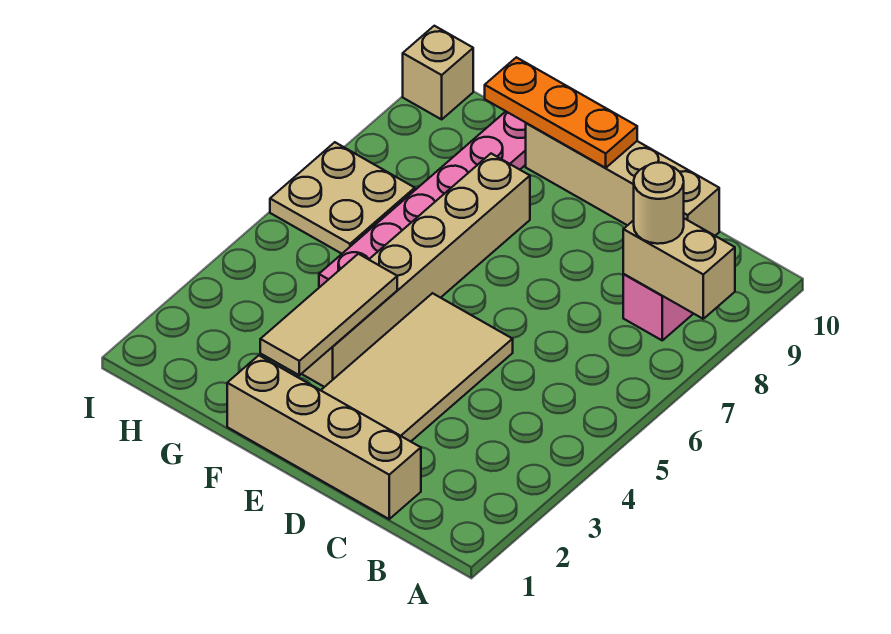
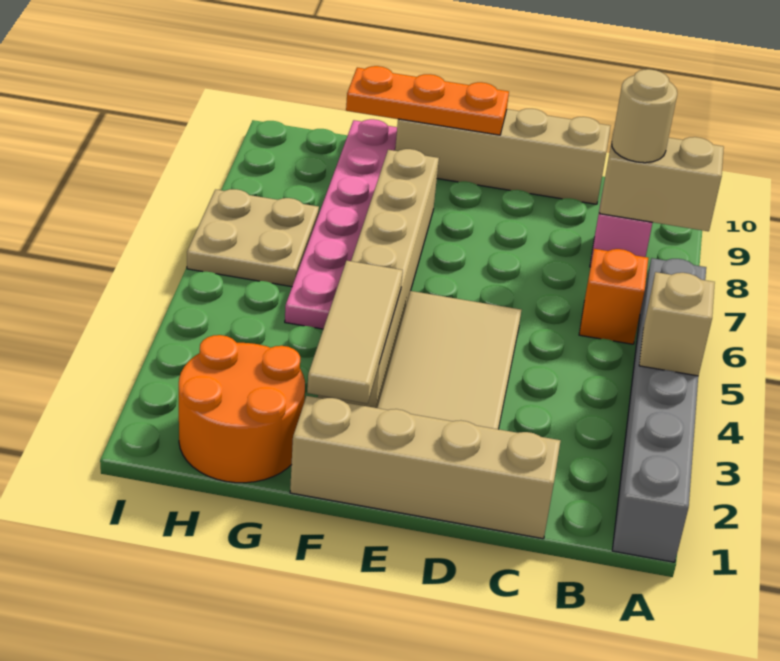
none -> grey brick A1:A6 level 1
none -> orange brick B6 level 1
none -> orange round brick G1:H2 level 1
tan brick I10 level 1 -> tan brick A4 level 2

